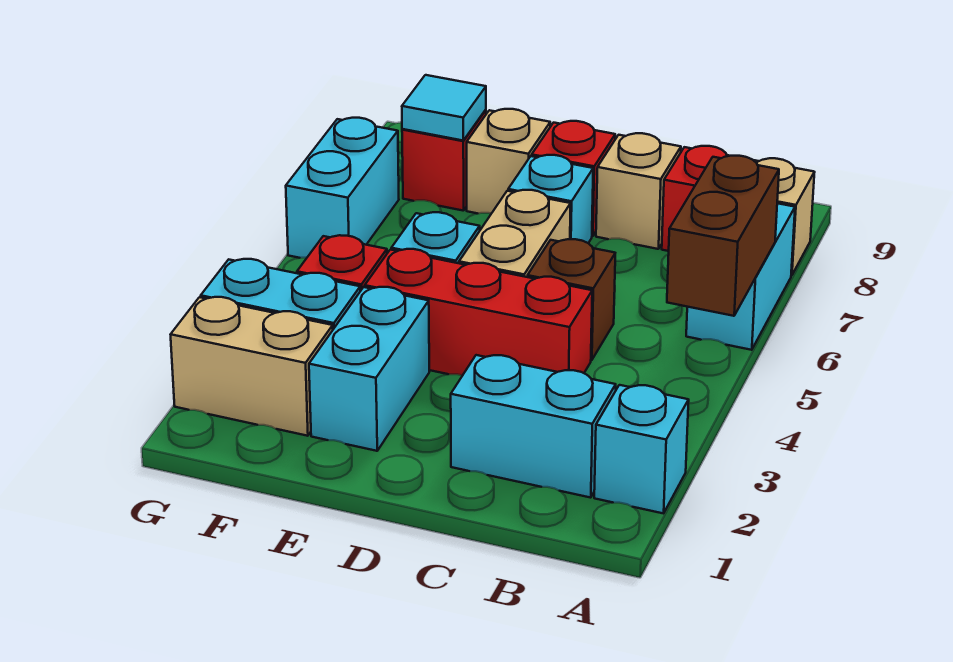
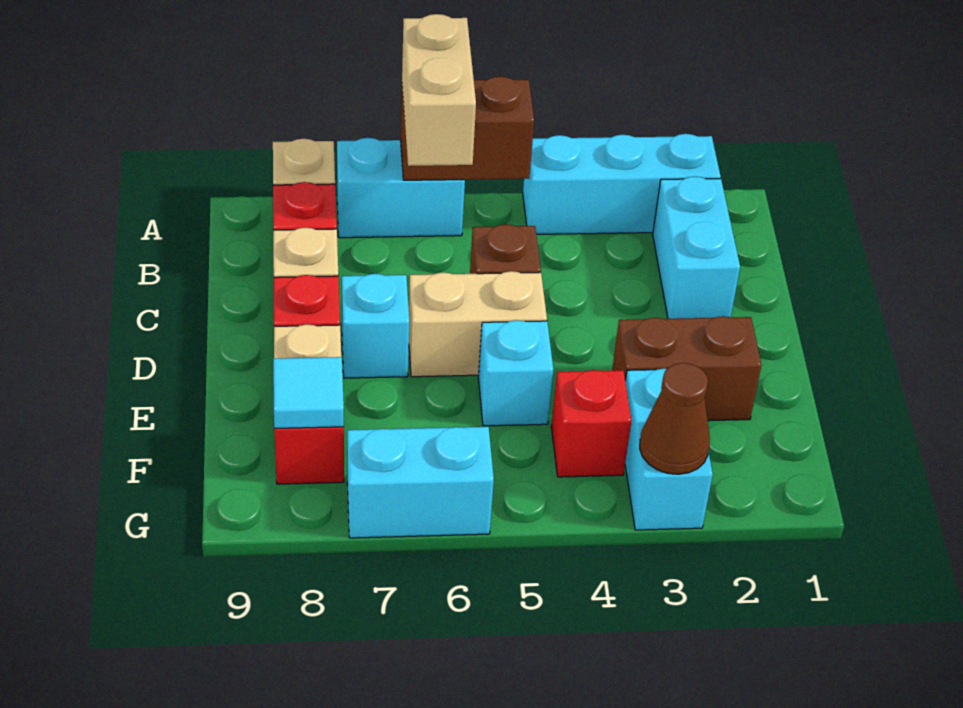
cyan brick A2 level 1 -> cyan brick A2:A4 level 1
red brick C4:E4 level 1 -> none
cyan brick E2:E3 level 1 -> brown brick E2:E3 level 1
tan brick F2:G2 level 1 -> tan brick A6:B6 level 3
none -> brown cone G3 level 2

